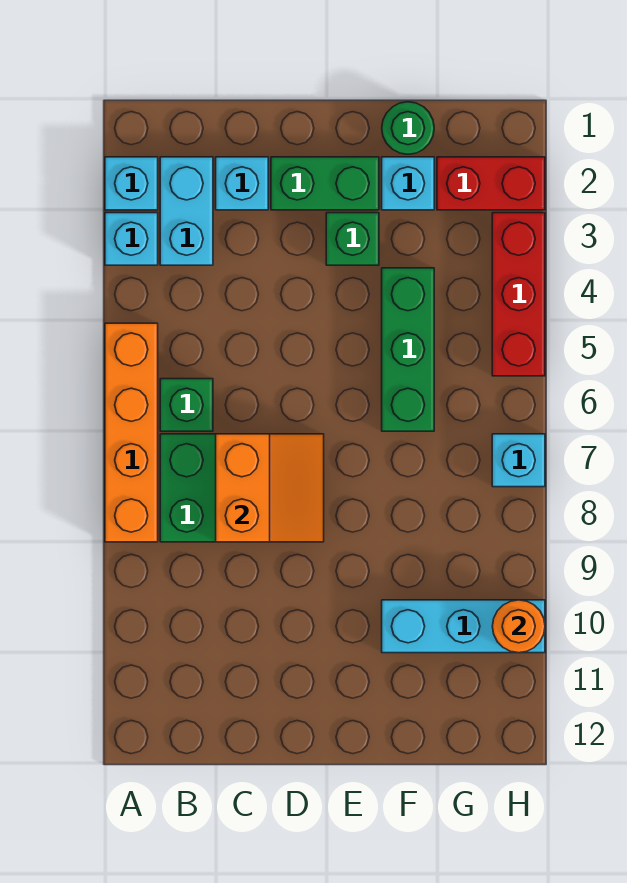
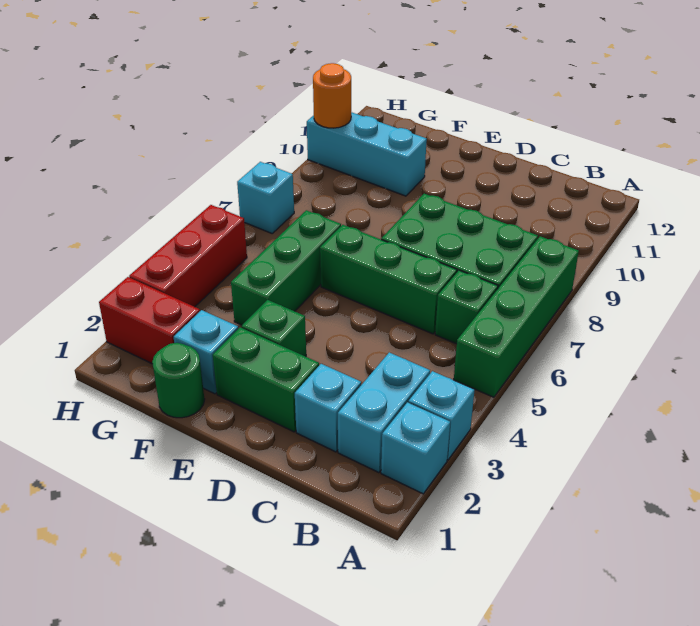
orange brick A5:A8 level 1 -> green brick A5:A8 level 1
none -> green brick C6:E6 level 1
orange slope C7:D8 level 2 top C -> none

